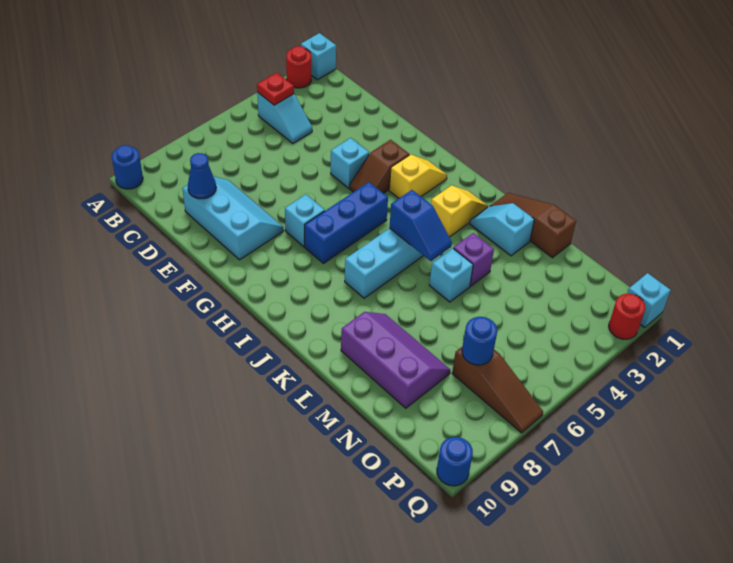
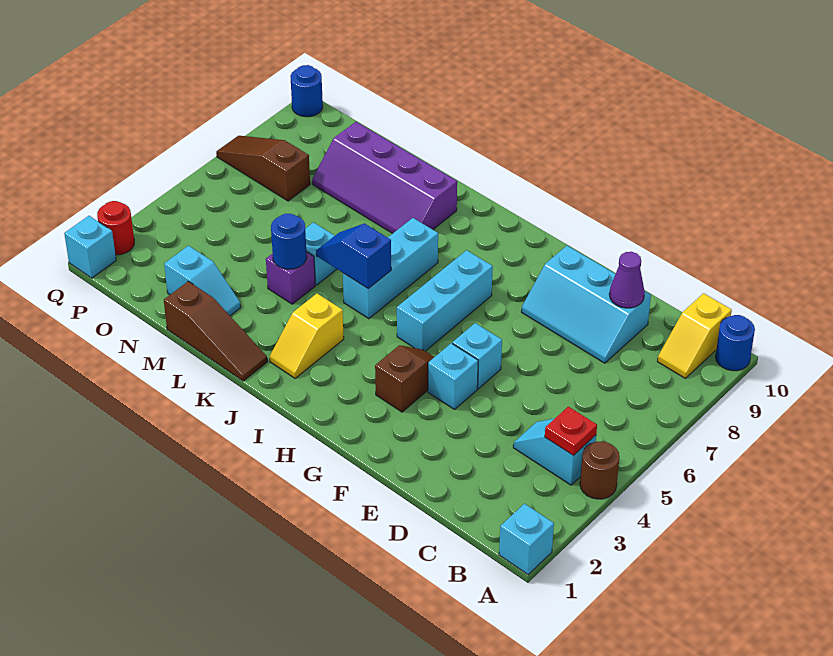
red round brick A2 level 1 -> none
none -> brown round brick A4 level 1
blue cone D9 level 2 -> purple cone D9 level 2
cyan brick G7 level 1 -> cyan brick F5 level 1
yellow slope H2:H3 level 1 top 3 -> yellow slope B9:B10 level 1 top 10
blue brick H5:H7 level 1 -> cyan brick H5:H7 level 1
cyan slope K2:L2 level 1 top L -> cyan slope M2:N2 level 1 top N
purple slope L8:N9 level 1 top 9 -> purple slope K8:N9 level 1 top 9
blue round brick O7 level 2 -> blue round brick L4 level 2

